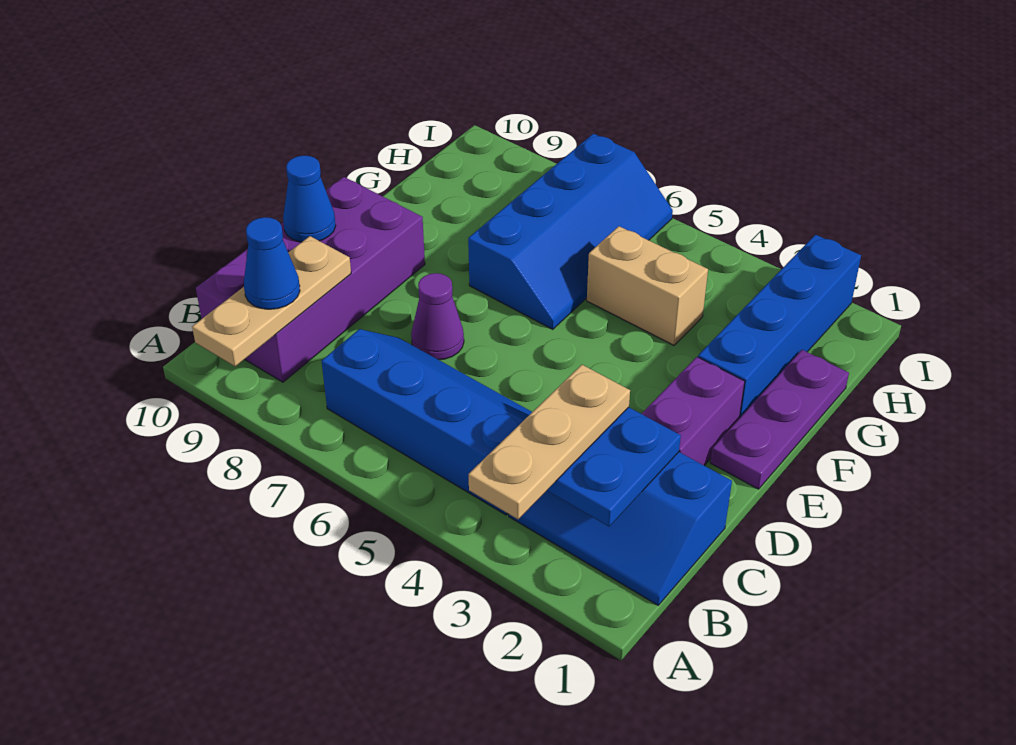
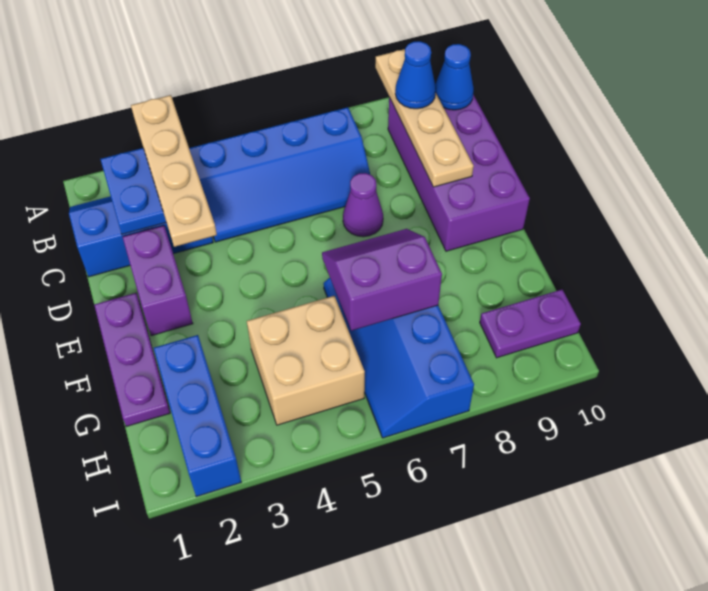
tan plate A3:C3 level 3 -> tan plate A3:D3 level 3
tan plate A9:C9 level 2 -> tan plate A9:D9 level 2
blue cone D10 level 2 -> blue cone B10 level 2
blue brick F2:I2 level 1 -> blue brick G2:I2 level 1
none -> purple slope F6:G7 level 2 top G
tan brick G4:G5 level 1 -> tan brick G4:H5 level 1
none -> purple plate H9:H10 level 1

